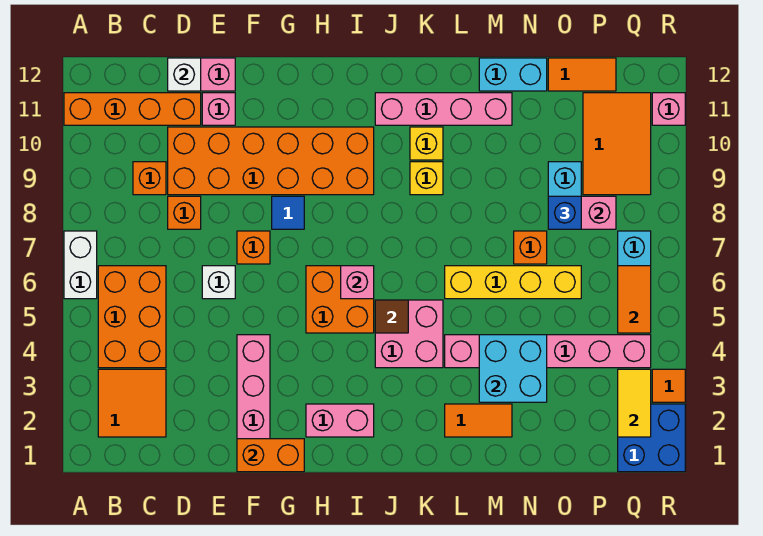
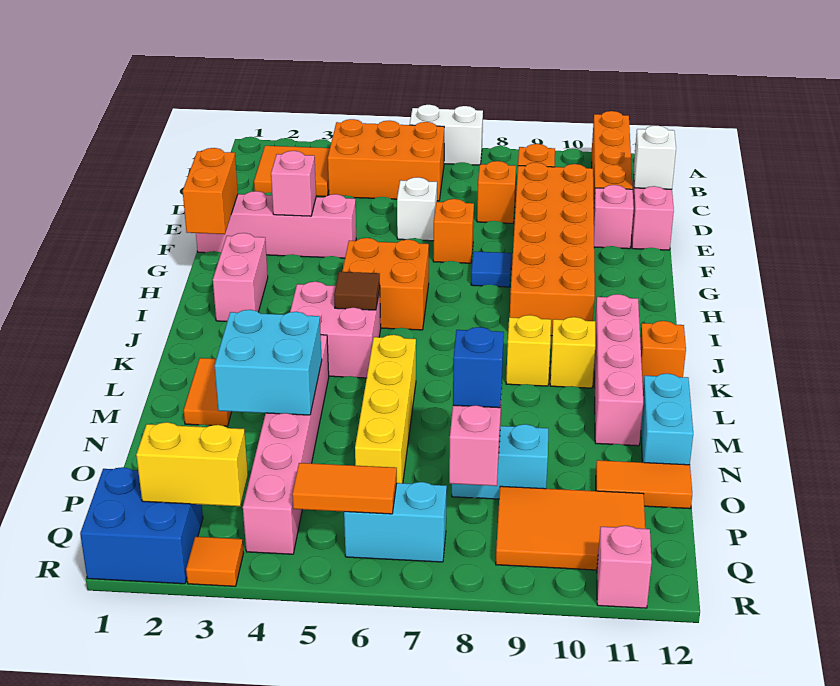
pink brick I6 level 2 -> pink brick F3 level 2
orange brick N7 level 1 -> orange brick K12 level 1
orange tile O12:P12 level 1 -> orange tile O11:O12 level 1
yellow tile Q2:Q3 level 2 -> yellow brick Q2:Q3 level 2

